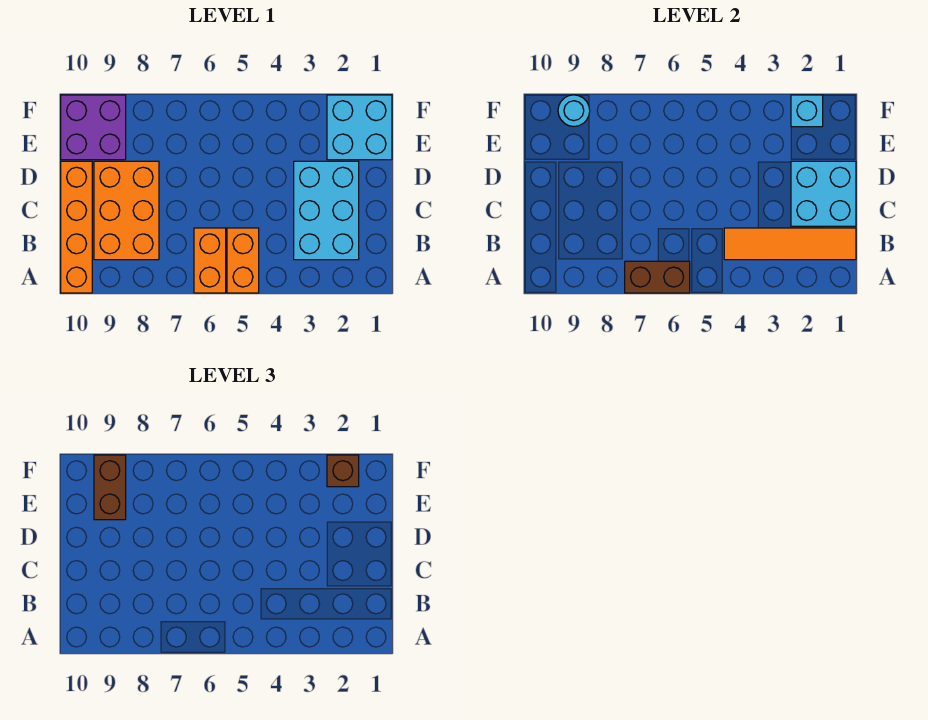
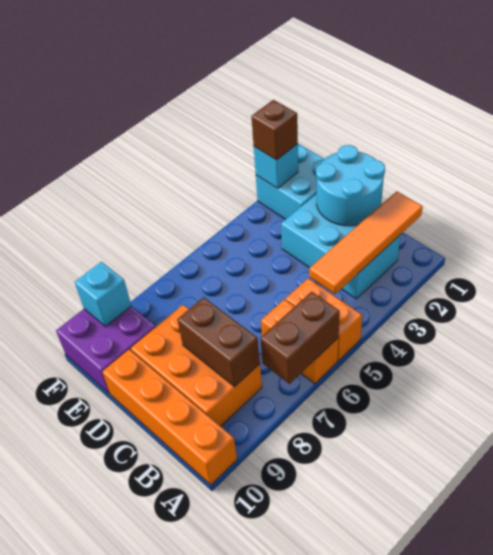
cyan brick C1:D2 level 2 -> cyan round brick C1:D2 level 2
brown brick E9:F9 level 3 -> brown brick B8:C8 level 2
cyan round brick F9 level 2 -> cyan brick F9 level 2

